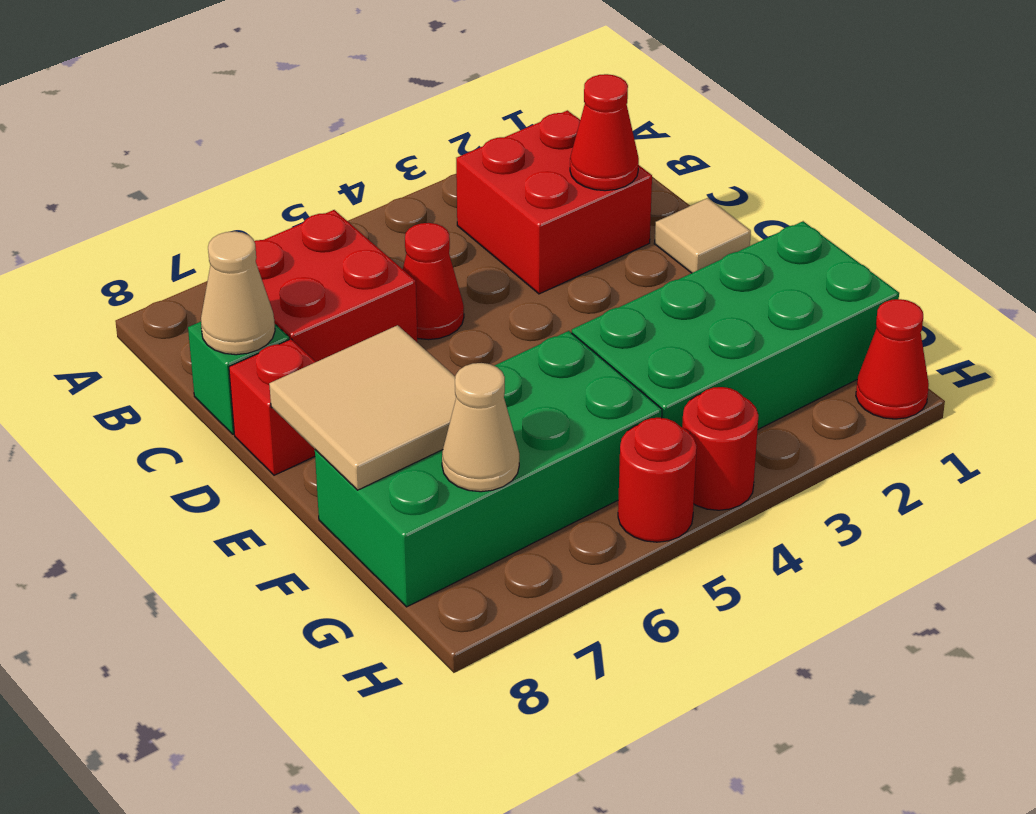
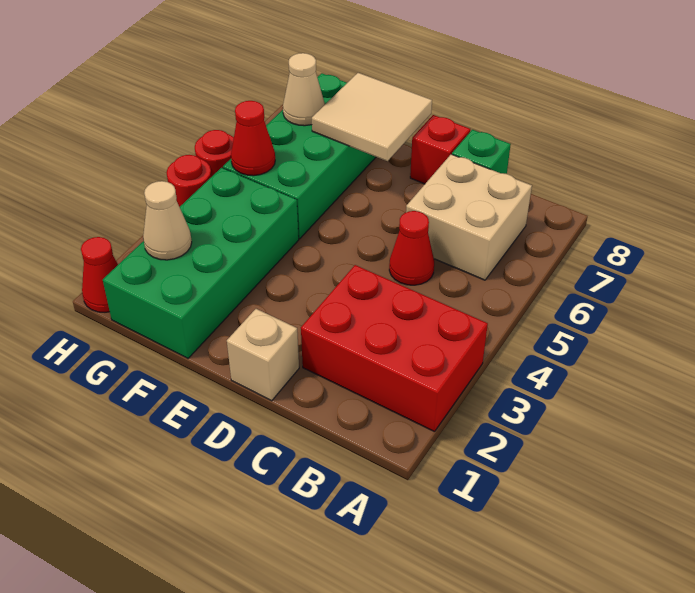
red brick B2:C3 level 1 -> red brick A2:C3 level 1
red brick B6:C7 level 1 -> tan brick B6:C7 level 1
red cone C2 level 2 -> red cone G5 level 2
tan cone C8 level 2 -> tan cone G2 level 2
tan tile D1 level 1 -> tan brick D1 level 1

